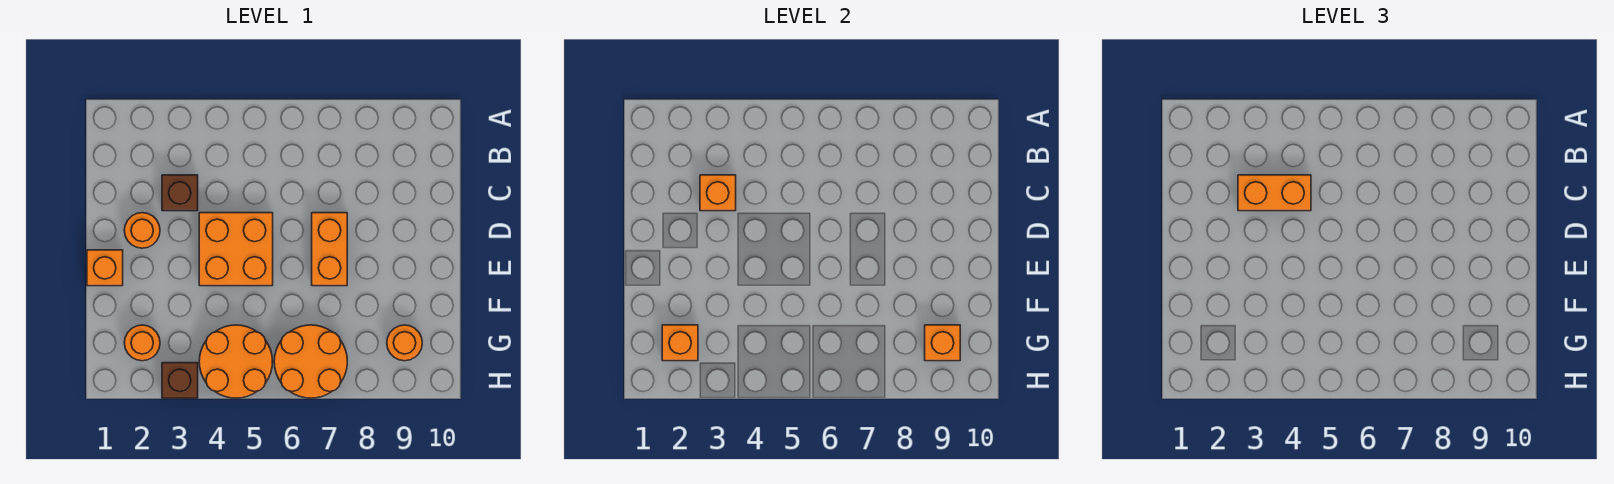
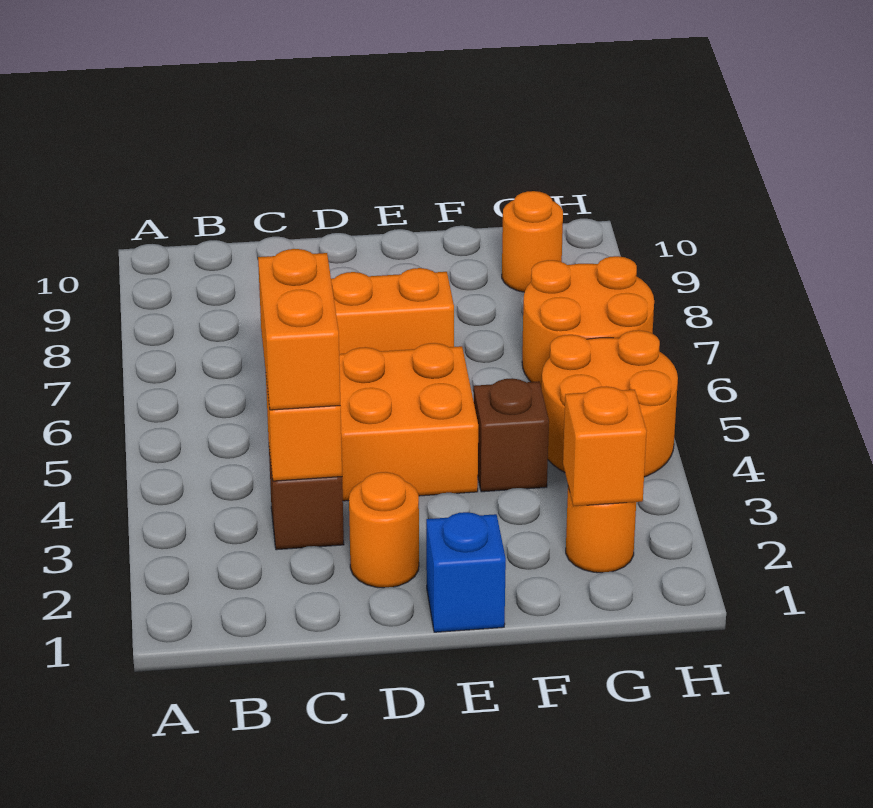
orange brick E1 level 1 -> blue brick E1 level 1
orange brick G9 level 2 -> none
brown brick H3 level 1 -> brown brick F4 level 1

